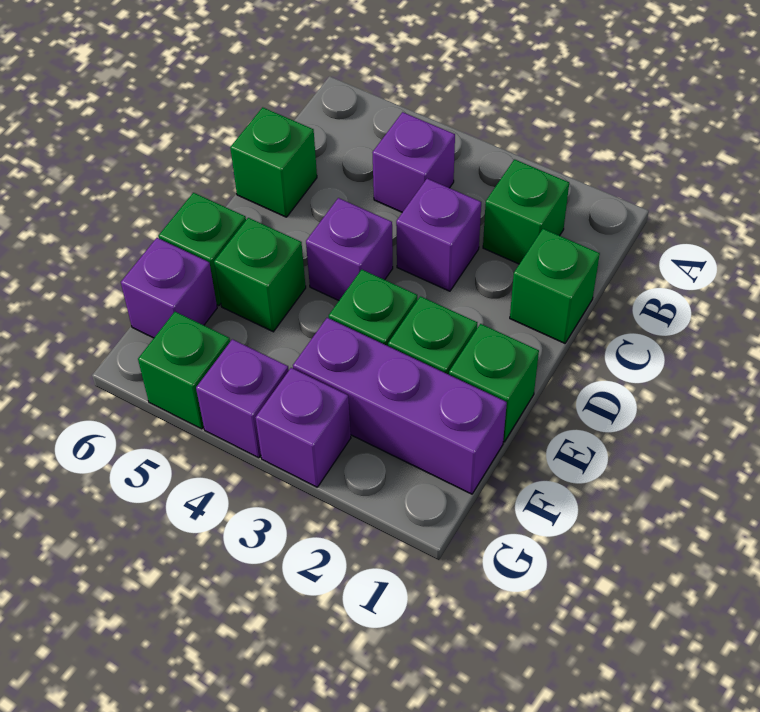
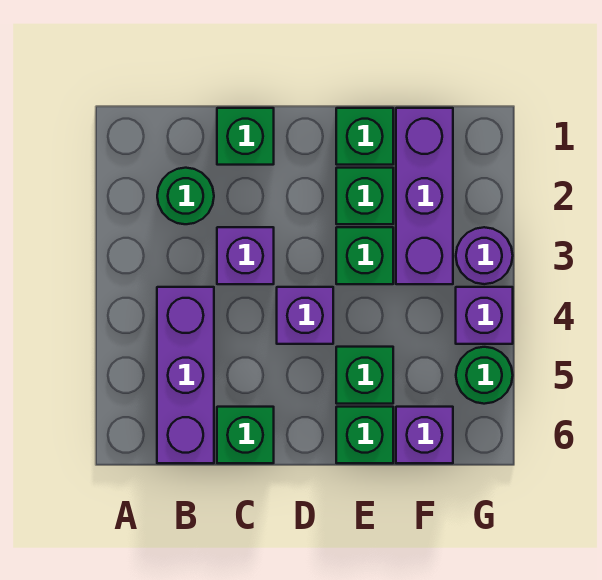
green brick B2 level 1 -> green round brick B2 level 1
purple brick B4 level 1 -> purple brick B4:B6 level 1
purple brick G3 level 1 -> purple round brick G3 level 1
green brick G5 level 1 -> green round brick G5 level 1

